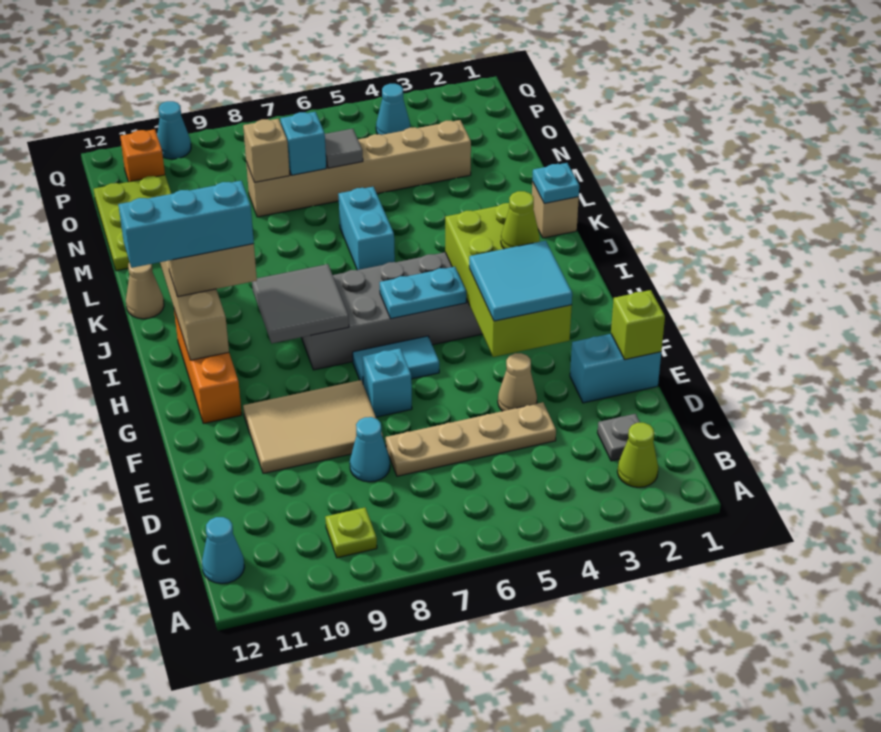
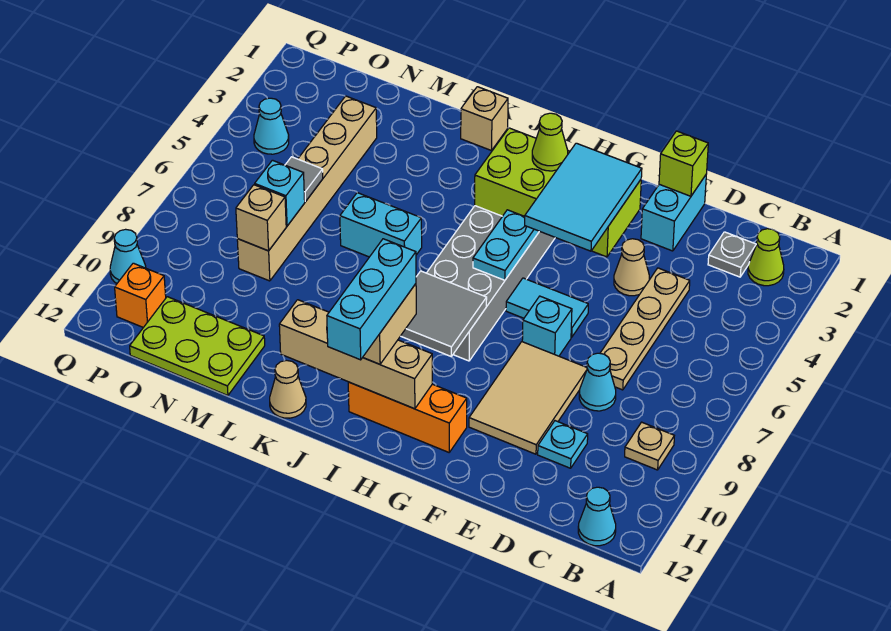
lime plate B9 level 1 -> tan plate B9 level 1
cyan tile F3:G4 level 3 -> cyan tile F3:G5 level 3
cyan tile G6:G7 level 1 -> cyan tile F6:G6 level 1
cyan plate K1 level 2 -> cyan plate D10 level 1

